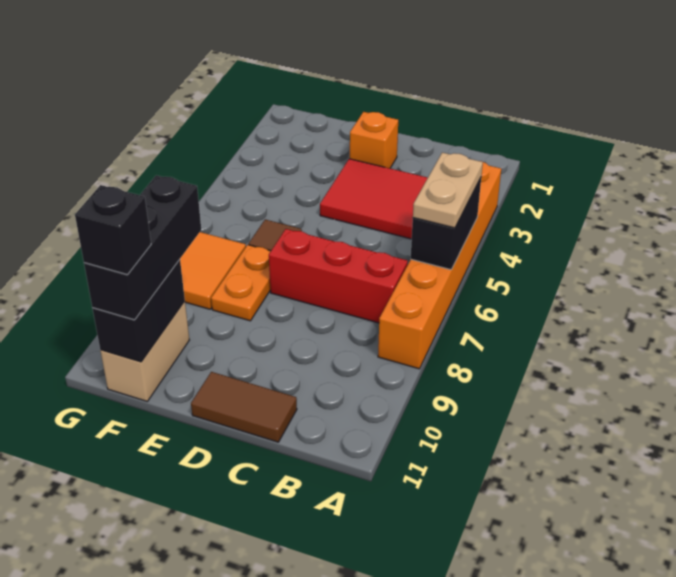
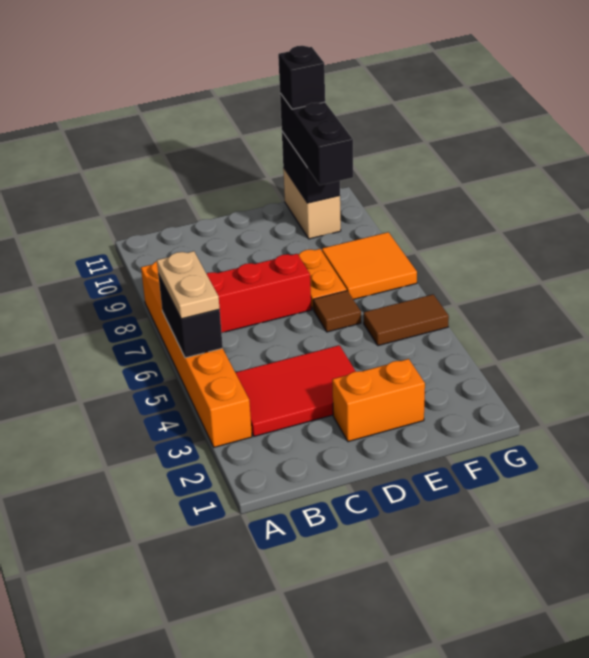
brown tile C11:D11 level 1 -> brown tile F5:G5 level 1
orange brick D2 level 1 -> orange brick D2:E2 level 1

